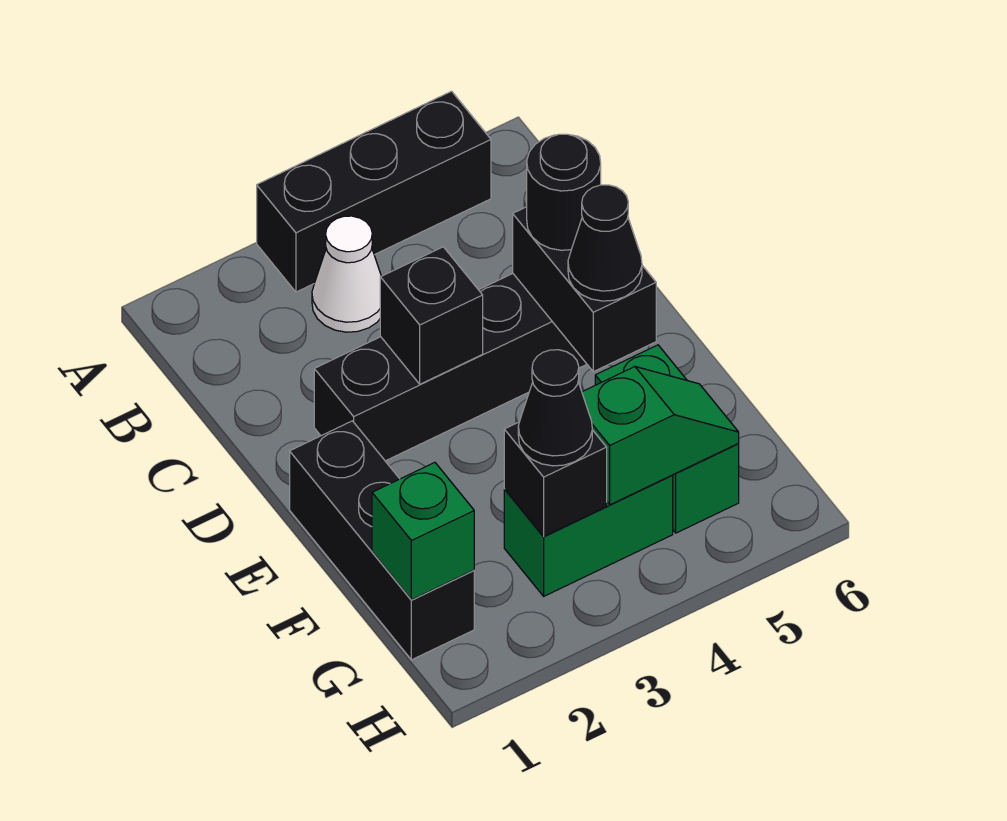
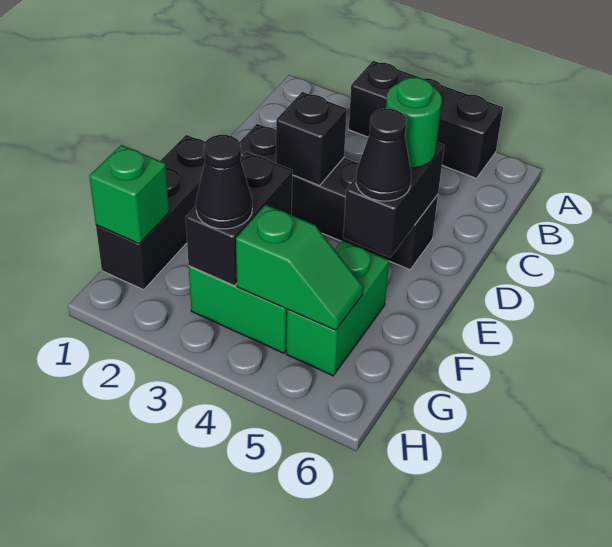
white cone B3 level 1 -> none
black round brick D5 level 3 -> green round brick D5 level 3
black brick G3 level 2 -> black brick F3:G3 level 2

